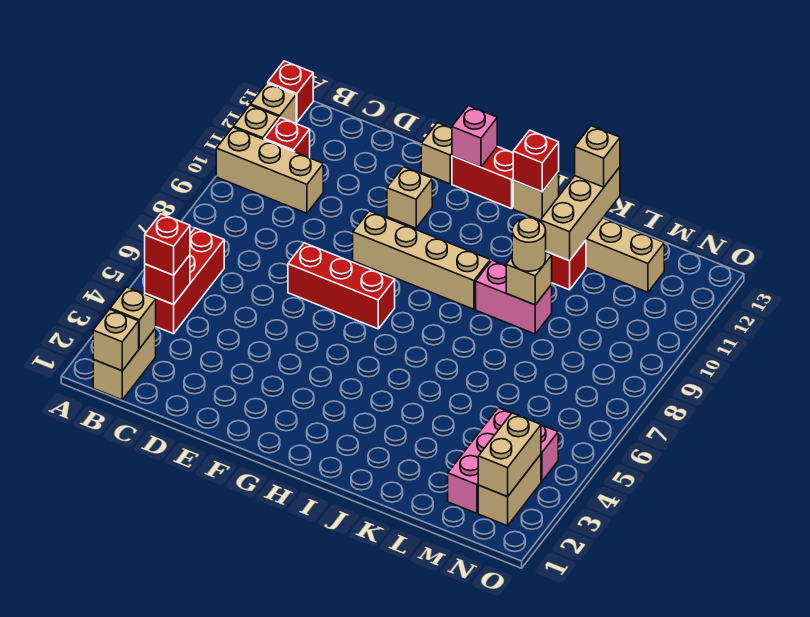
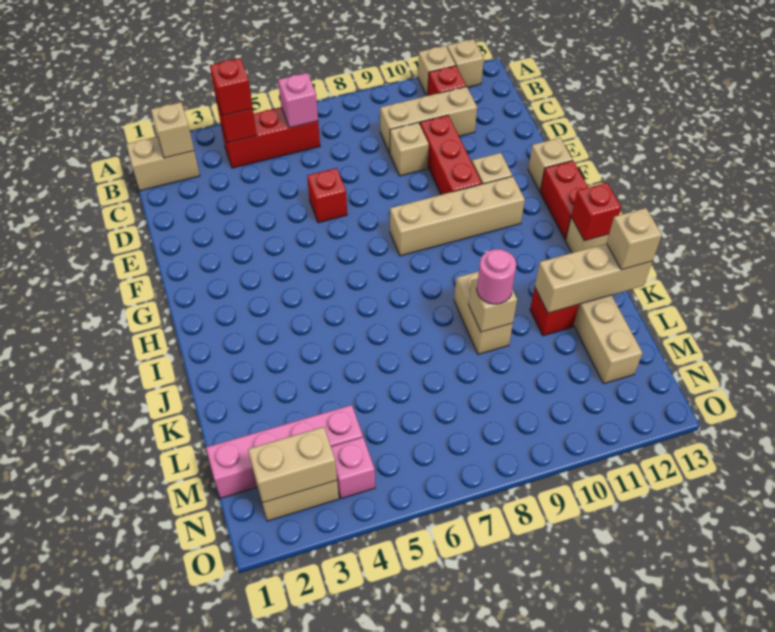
tan brick A10:C10 level 1 -> tan brick C9:C11 level 1
red brick A13 level 1 -> red brick E6 level 1
tan brick B1 level 2 -> tan brick D9 level 1
red brick E7:G7 level 1 -> red brick D10:F10 level 1
tan brick F9:I9 level 1 -> tan brick G8:G11 level 1
pink brick G13 level 2 -> pink brick B6 level 2
pink brick J9:K9 level 1 -> tan brick J9:K9 level 1
tan round brick K9 level 3 -> pink round brick K9 level 3
pink brick M2:M4 level 1 -> pink brick M1:M4 level 1

